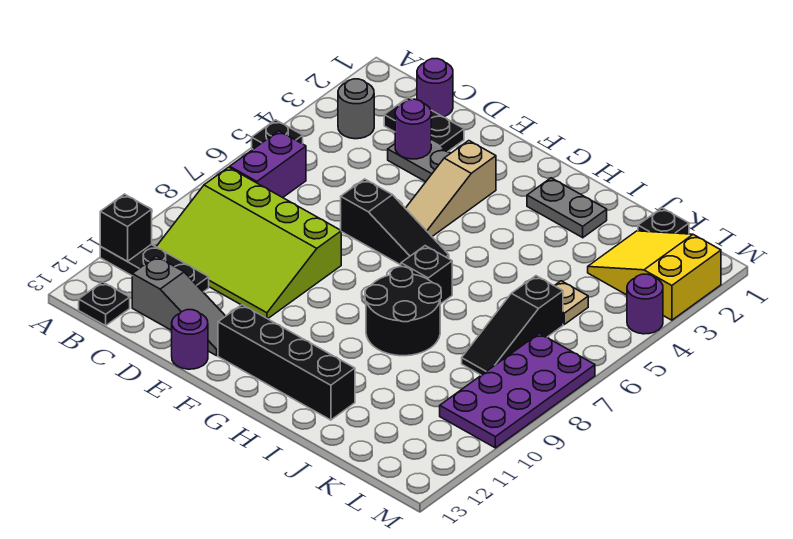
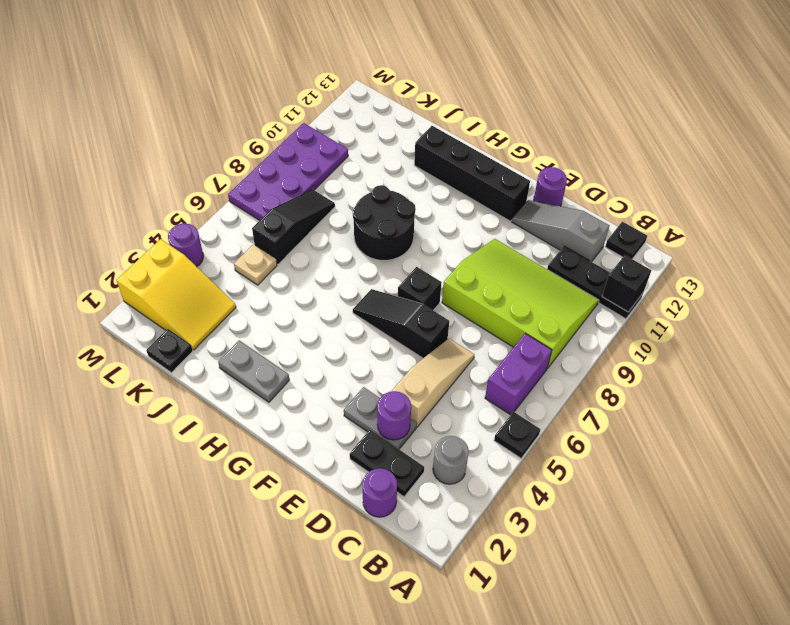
tan slope F3:F5 level 1 top 3 -> tan slope D4:D6 level 1 top 4
black brick H7 level 1 -> black brick F7 level 1

